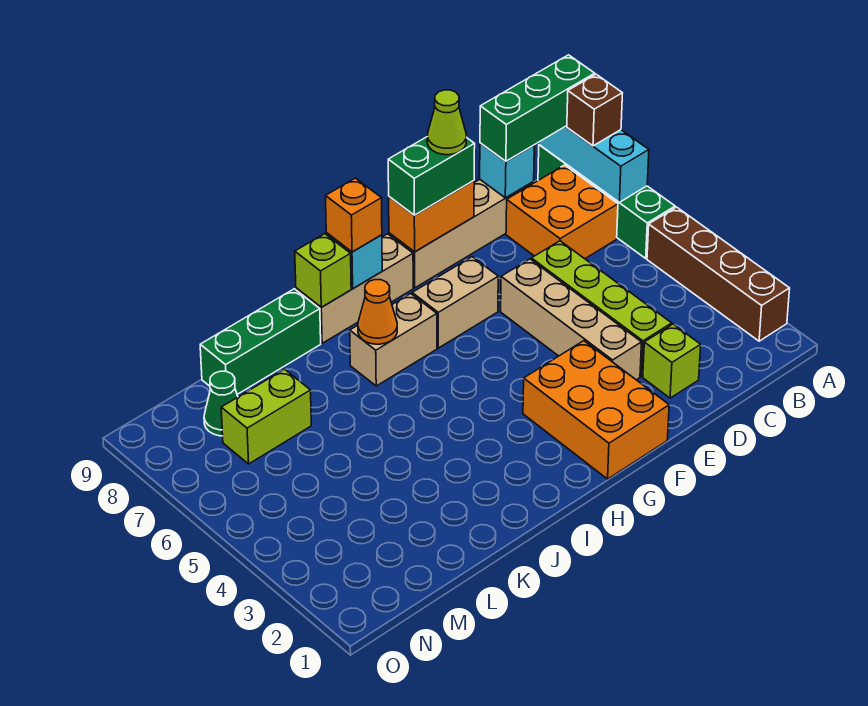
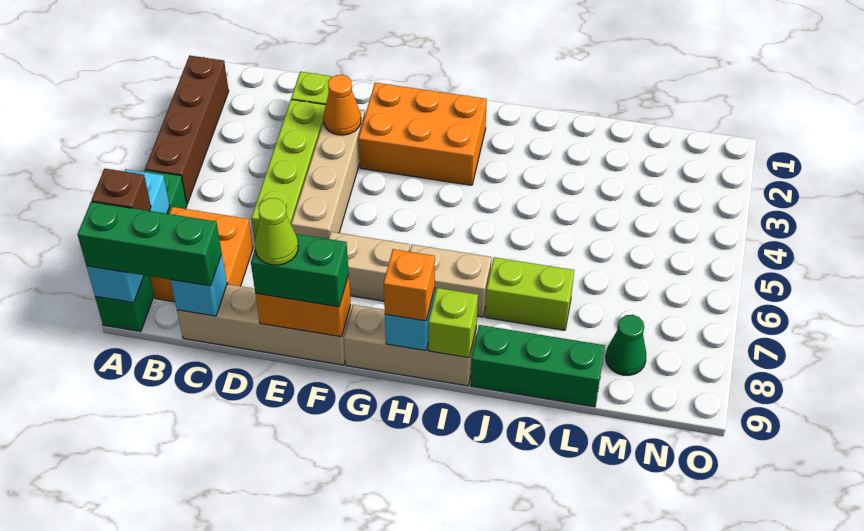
orange brick F1:G3 level 1 -> orange brick F2:H3 level 1
orange cone I7 level 2 -> orange cone E3 level 2
lime brick L7:M7 level 1 -> lime brick J7:K7 level 1

